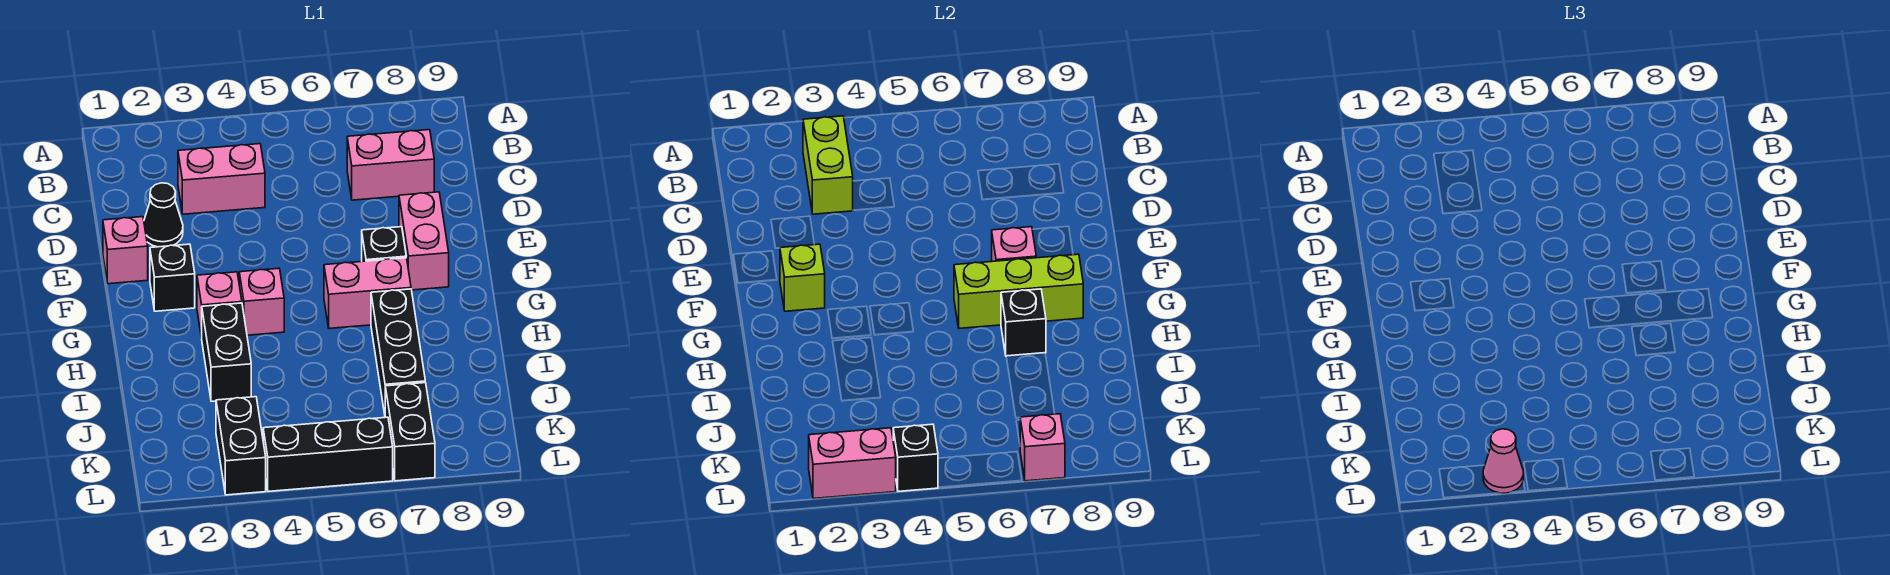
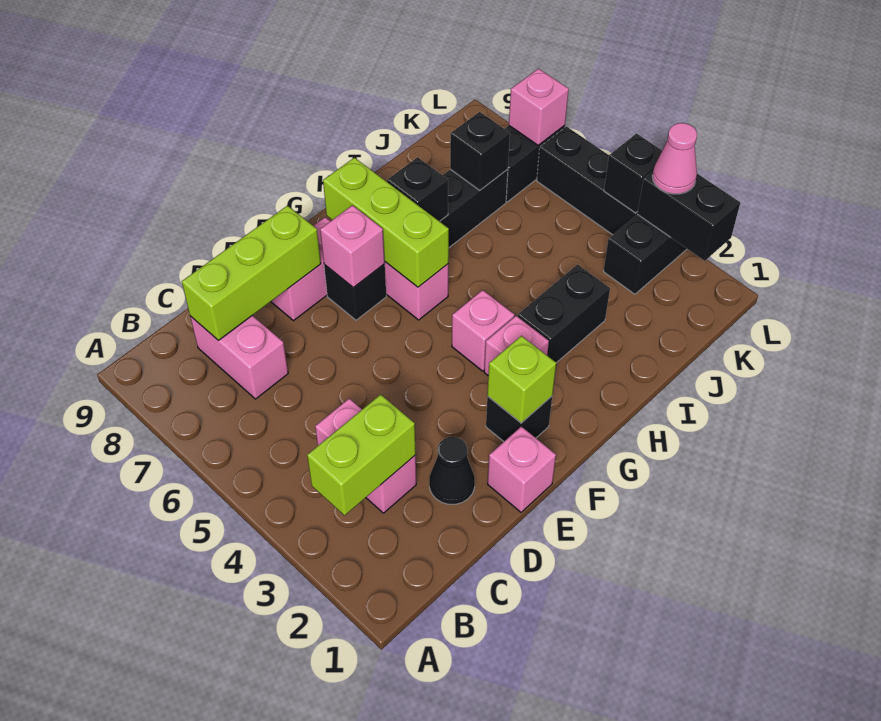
none -> lime brick C8:E8 level 2
none -> black brick J7 level 2
pink brick L2:L3 level 2 -> black brick L2:L3 level 2

